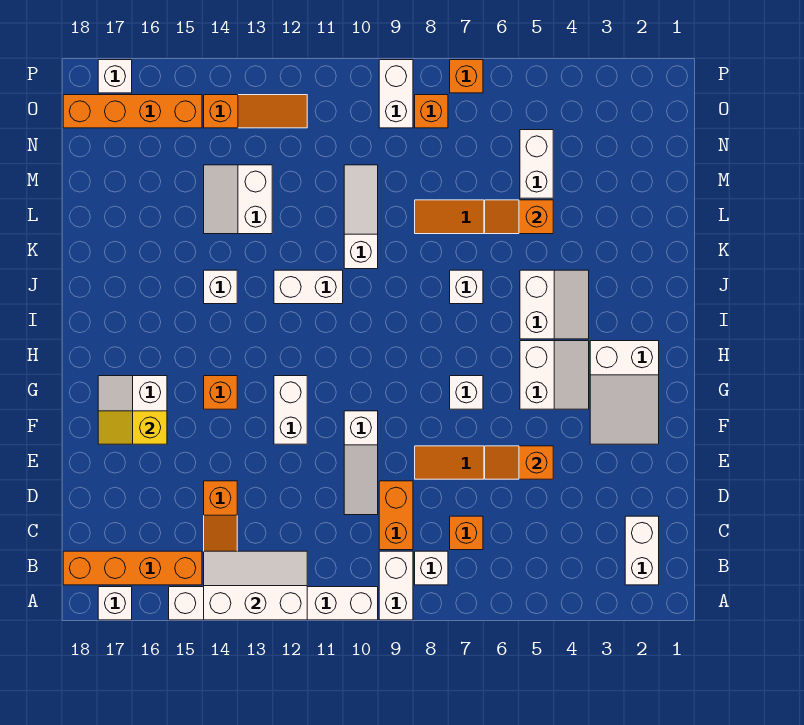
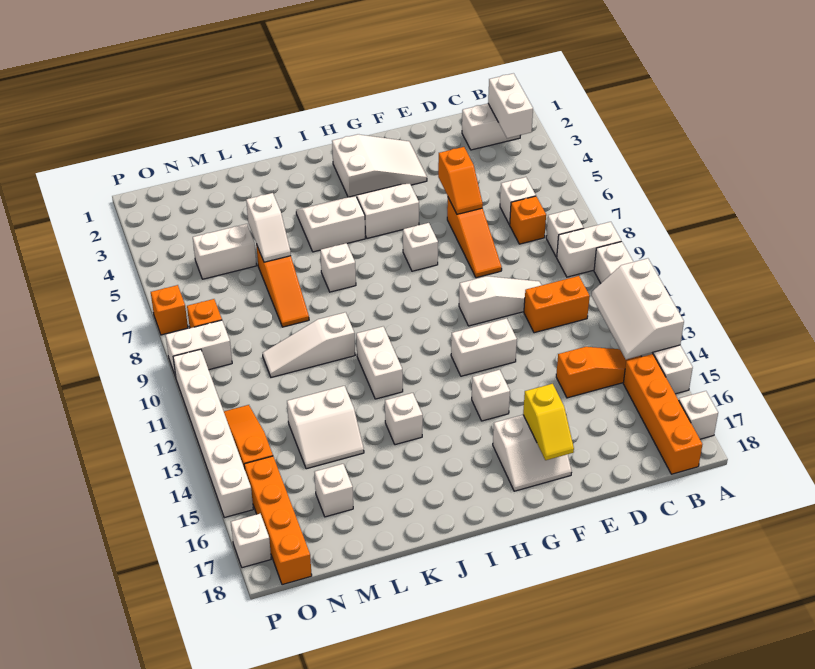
none -> white brick B2:B3 level 2
none -> white brick C6 level 1
orange brick C9:D9 level 1 -> orange brick C11:D11 level 1
orange brick G14 level 1 -> white brick G14 level 1
orange slope L5:L6 level 2 top 5 -> white slope L5:L6 level 2 top 5
none -> white brick M16 level 1
none -> white brick P10:P15 level 1

